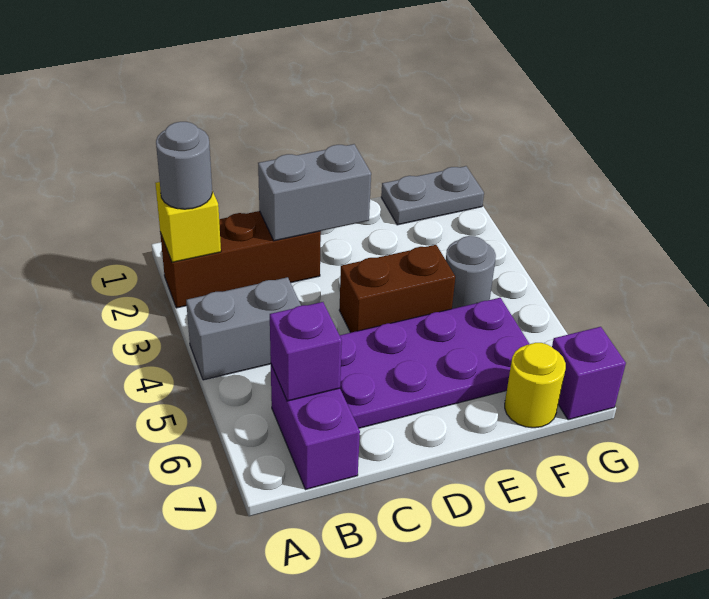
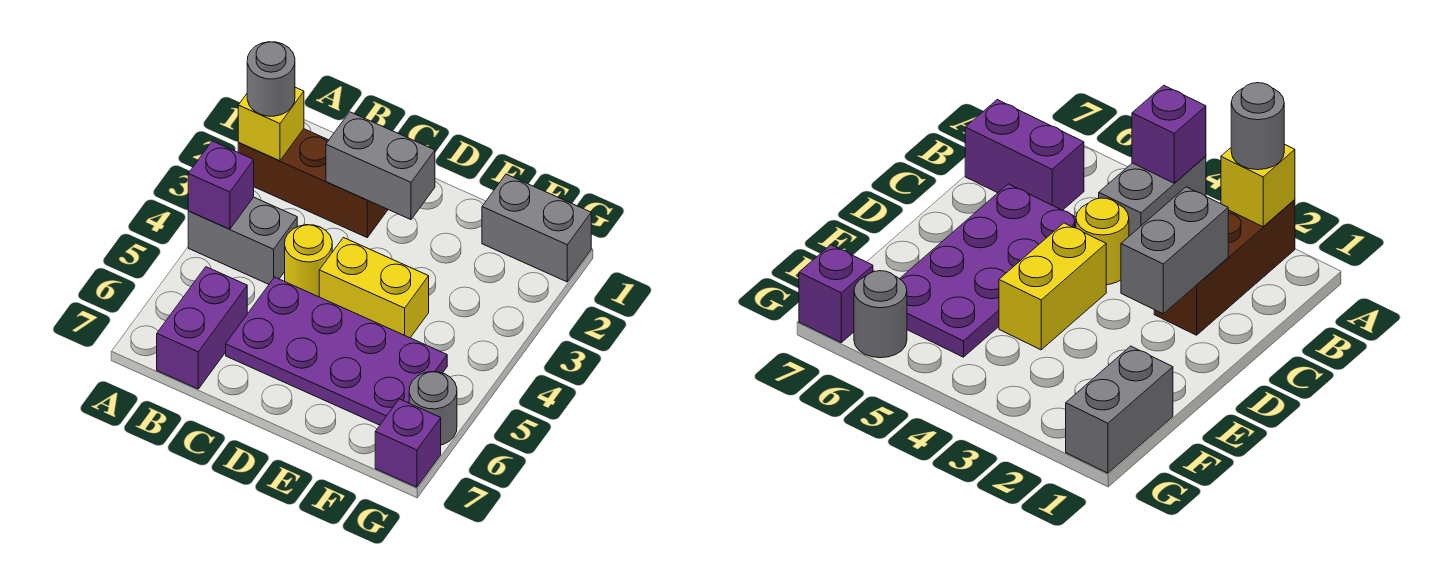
purple brick B6 level 2 -> purple brick A4 level 2
brown brick D4:E4 level 1 -> yellow brick D4:E4 level 1
grey plate F1:G1 level 1 -> grey brick F1:G1 level 1
grey round brick F4 level 1 -> grey round brick G6 level 1
yellow round brick F7 level 1 -> yellow round brick C4 level 1

